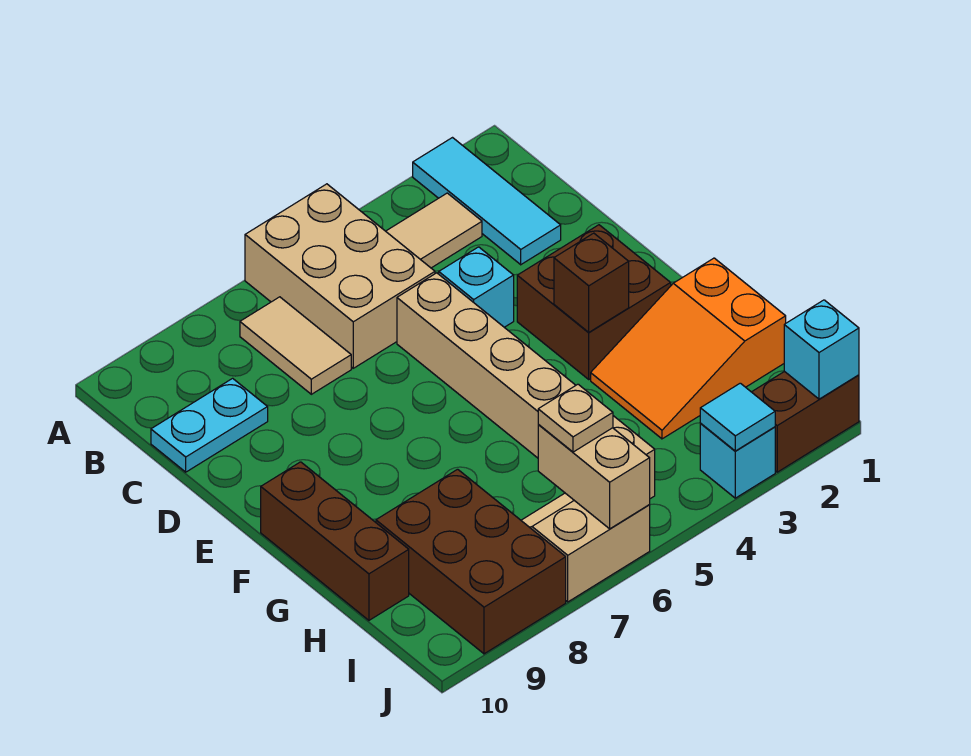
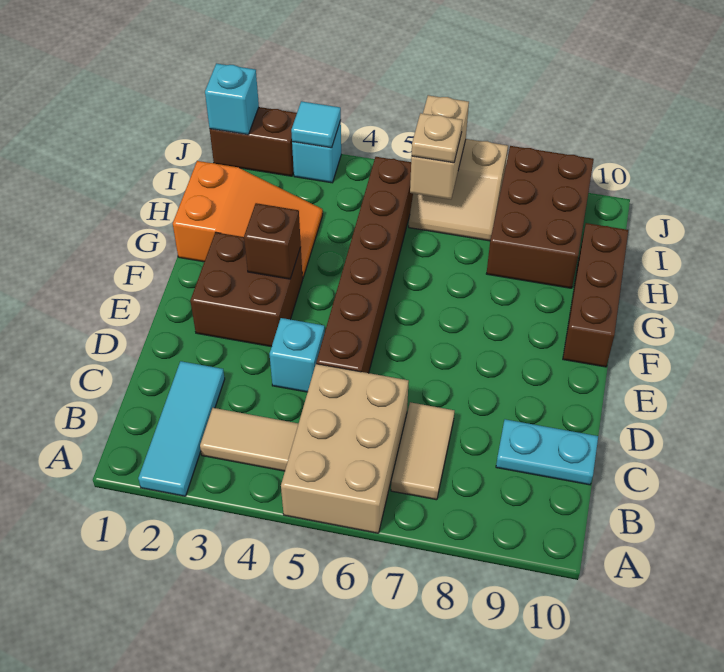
tan brick D5:I5 level 1 -> brown brick D5:I5 level 1

